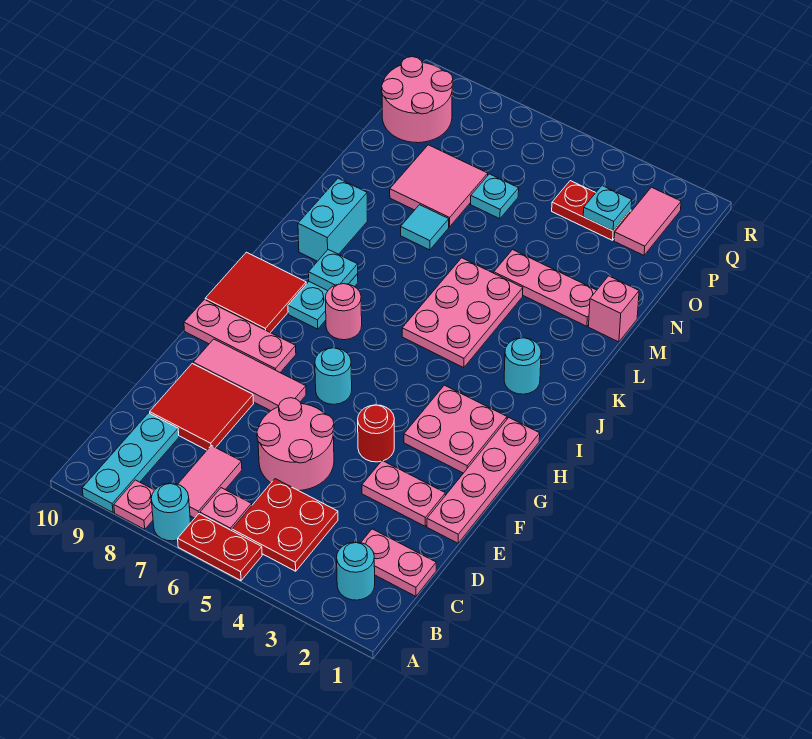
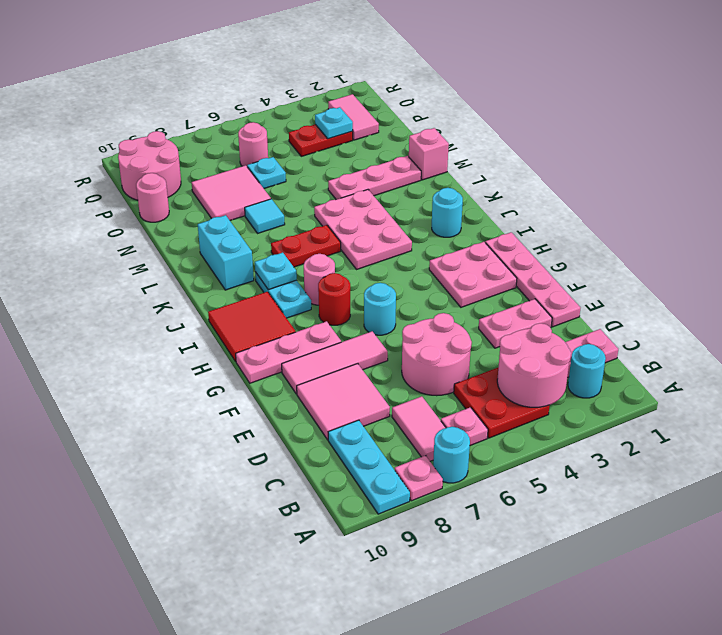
red plate A5:A6 level 1 -> red plate K6:K7 level 1
none -> pink round brick B3:C4 level 2
red tile D8:E9 level 1 -> pink tile D8:E9 level 1
red round brick F4 level 1 -> red round brick H7 level 1
none -> pink round brick O10 level 1
none -> pink round brick P6 level 1

